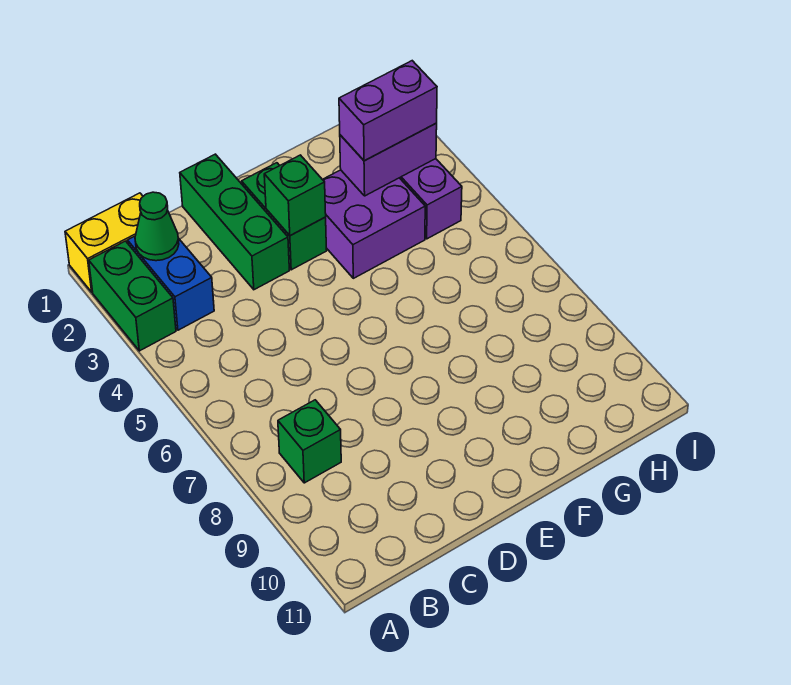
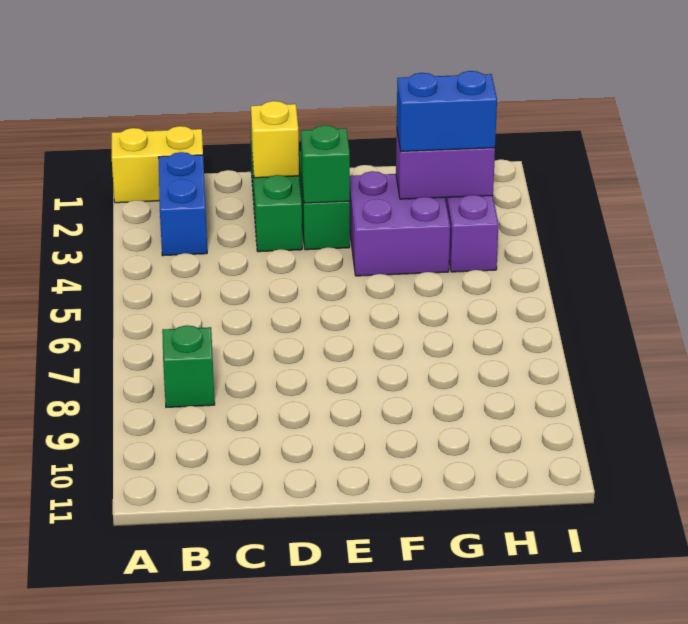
green brick A2:A3 level 1 -> none
green cone B2 level 2 -> none
none -> yellow brick D2 level 2
purple brick G3:H3 level 3 -> blue brick G3:H3 level 3

